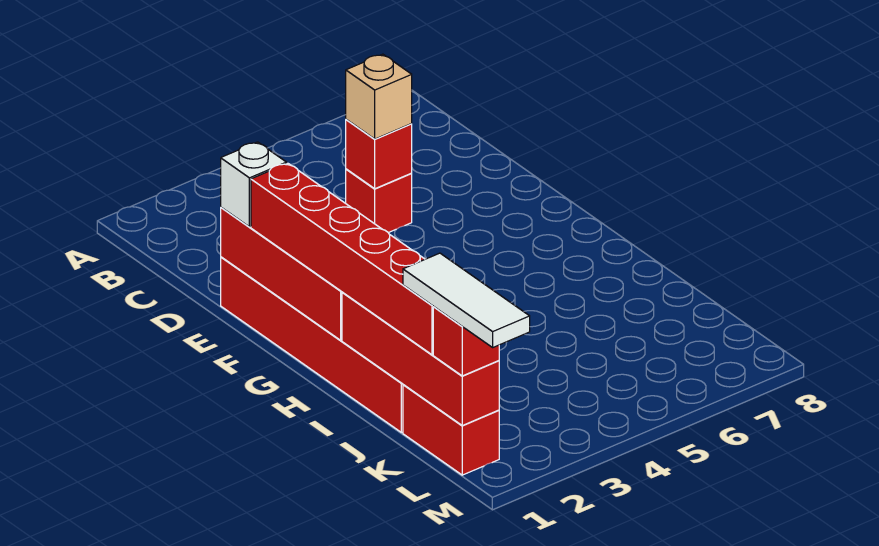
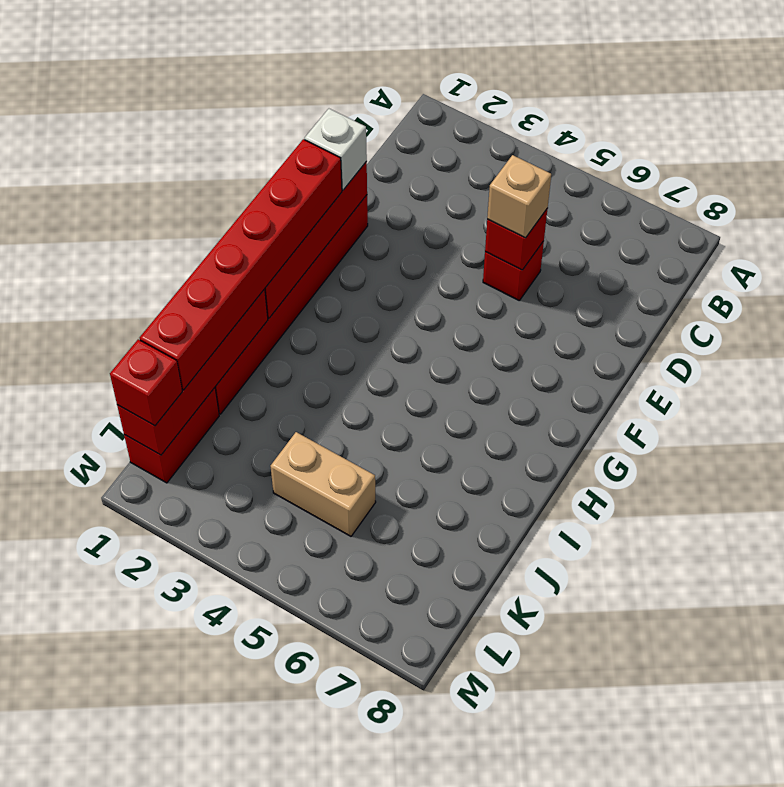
white tile K1:M1 level 4 -> none
none -> tan brick K4:K5 level 1

